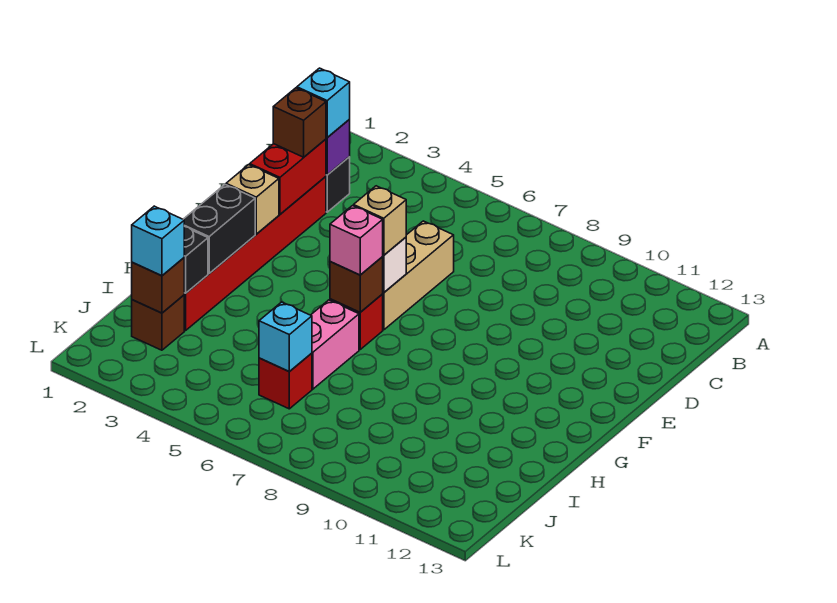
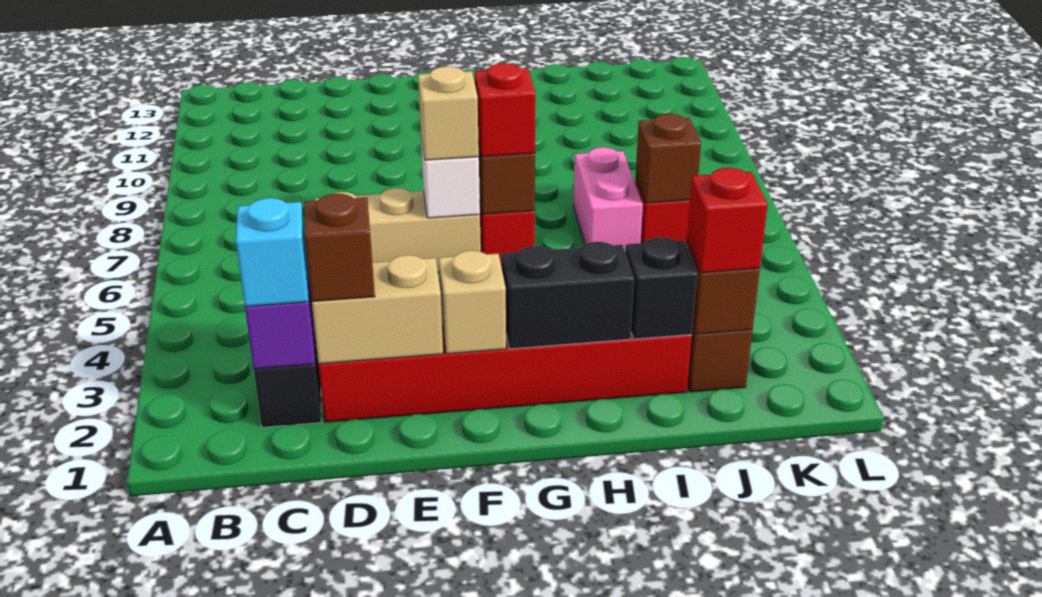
red brick D2:E2 level 2 -> tan brick D2:E2 level 2
pink brick G6 level 3 -> red brick G6 level 3
pink brick H6:I6 level 1 -> pink brick I6:I7 level 1
cyan brick J2 level 3 -> red brick J2 level 3
cyan brick J6 level 2 -> brown brick J6 level 2

